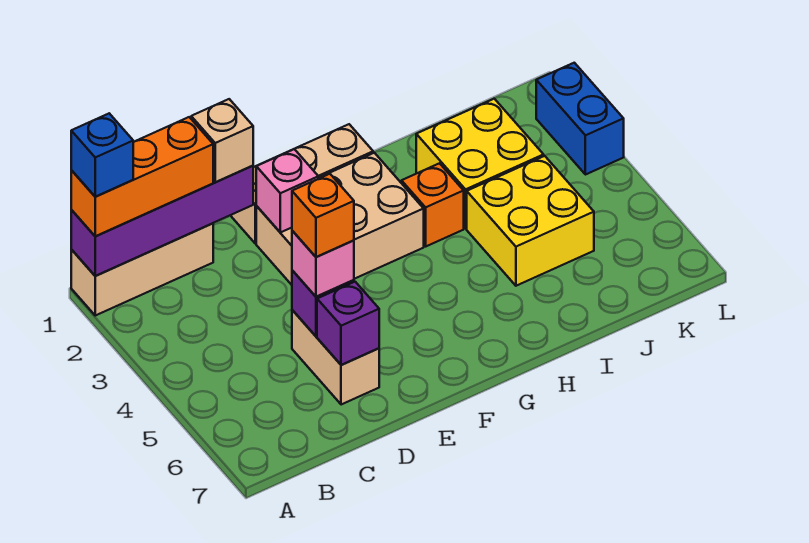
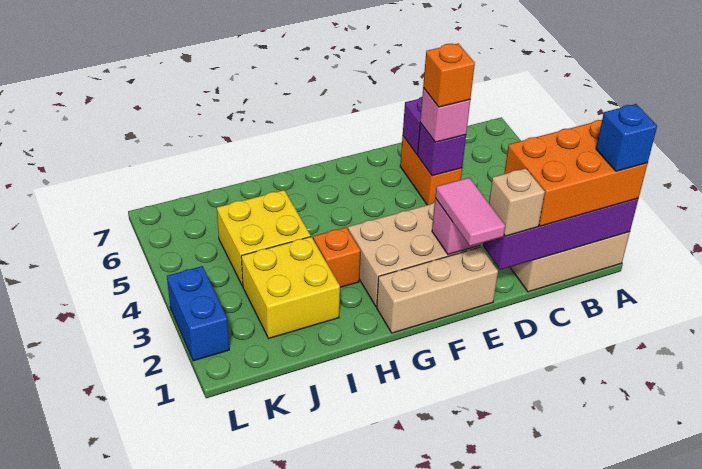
orange brick A1:C1 level 3 -> orange brick A1:C2 level 3
tan brick D5:D6 level 1 -> orange brick D5:D6 level 1
none -> pink tile E1:E2 level 3

